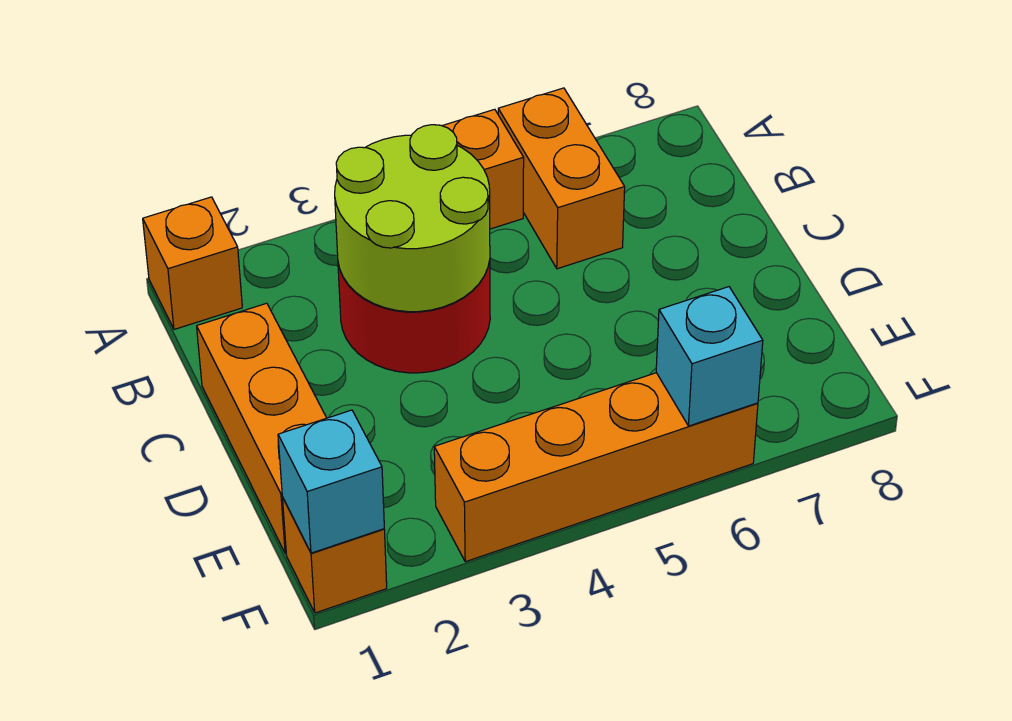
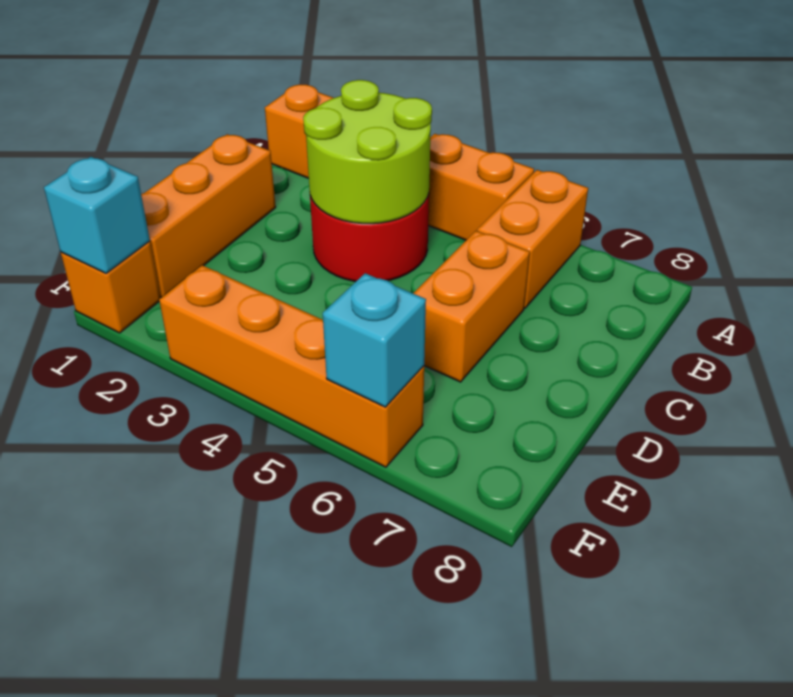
none -> orange brick C6:D6 level 1

